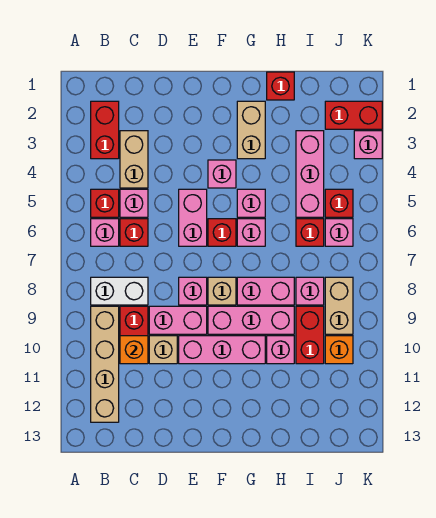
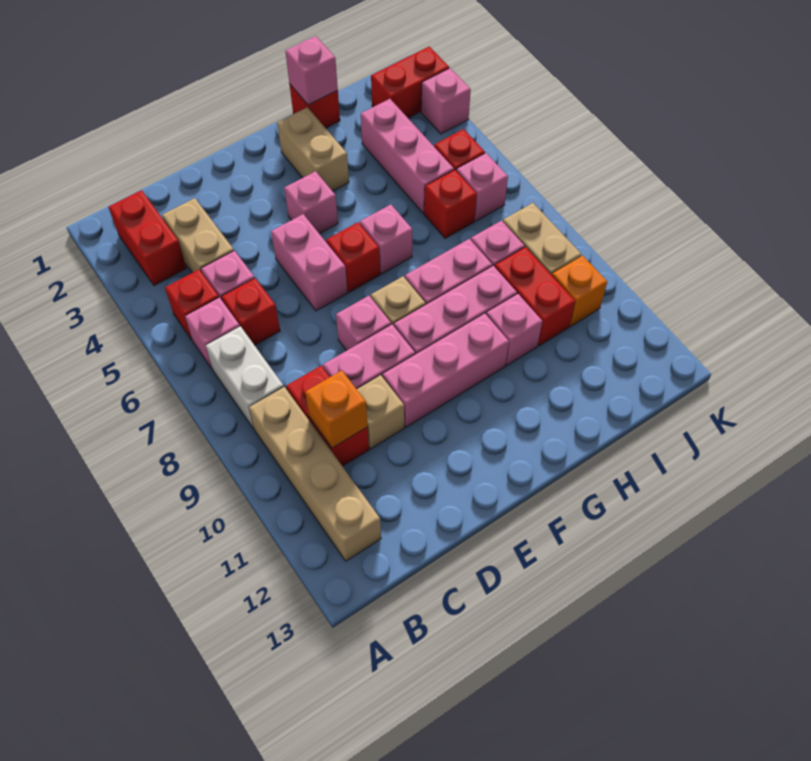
white brick B8:C8 level 1 -> white brick B7:B8 level 1
pink brick G5 level 1 -> pink brick H1 level 2

